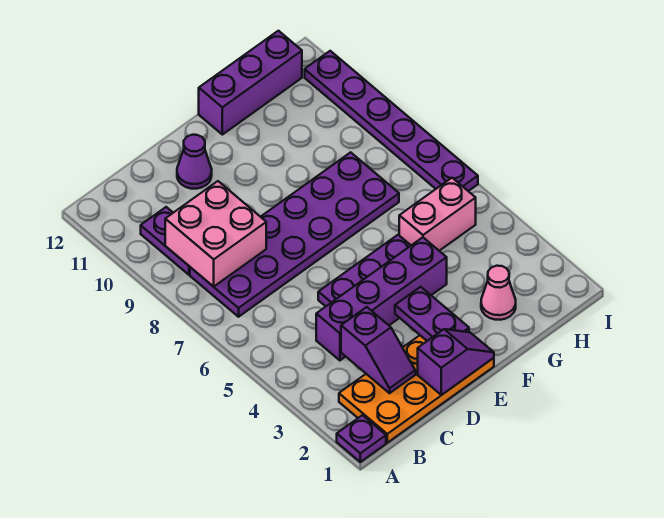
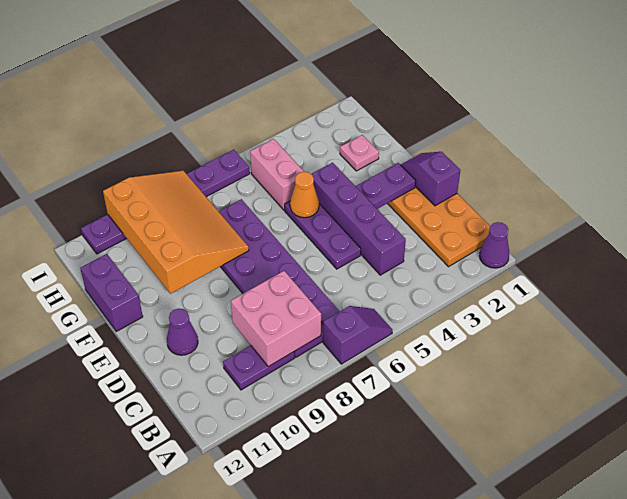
purple plate A1 level 1 -> purple cone A1 level 1
purple slope C2:C3 level 2 top 3 -> purple slope A6:A7 level 1 top 7
none -> orange cone F5 level 2
none -> orange slope F8:I10 level 2 top 10
purple brick F12:H12 level 1 -> purple brick F12:G12 level 1
pink cone G2 level 1 -> pink plate G2 level 1

